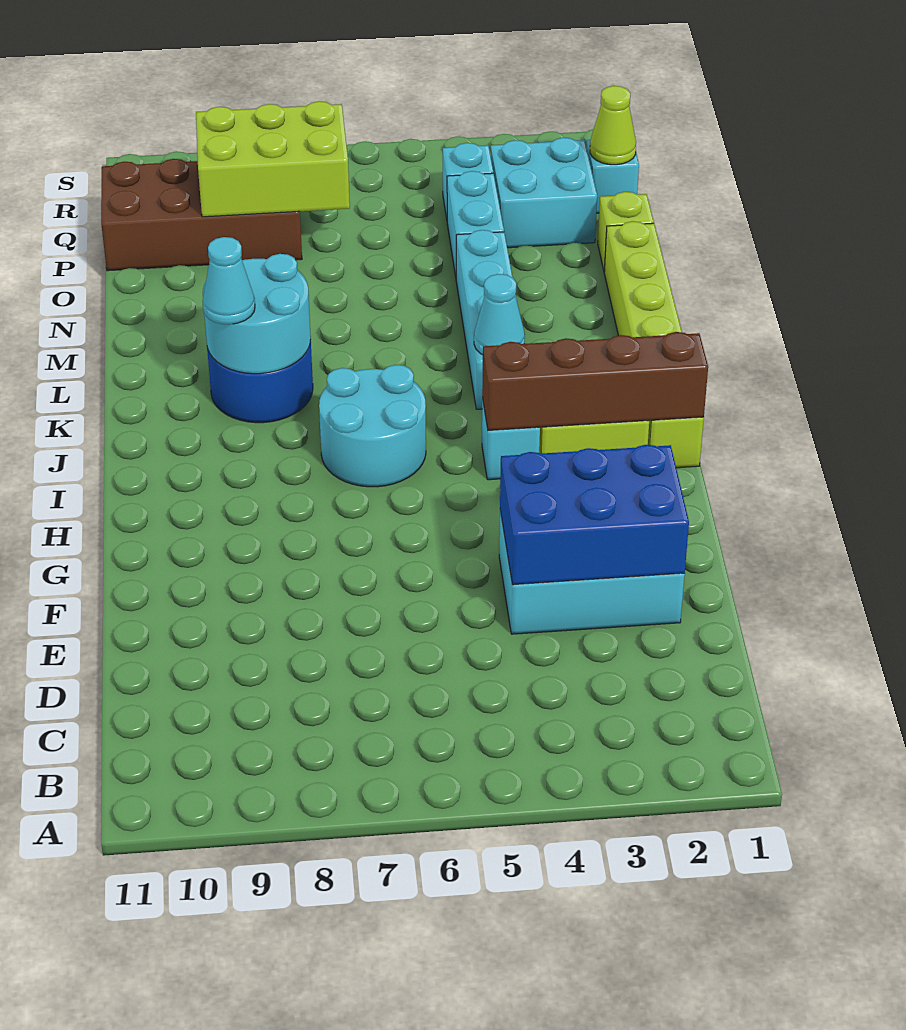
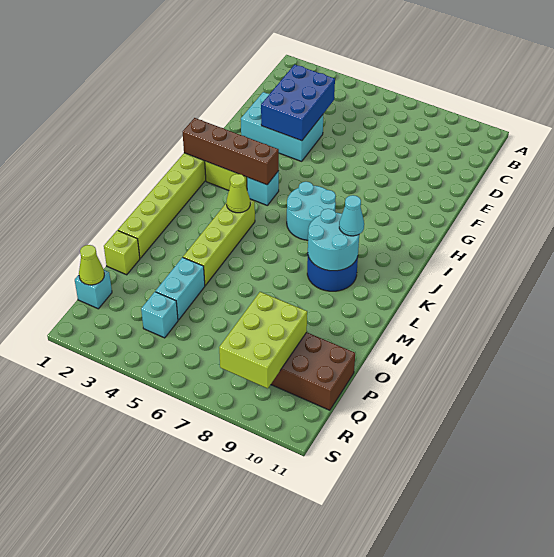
blue brick E2:F4 level 2 -> blue brick D3:F4 level 2
cyan brick K4:N4 level 1 -> lime brick K4:N4 level 1
cyan cone K4 level 2 -> lime cone K4 level 2
cyan brick P2:Q3 level 1 -> none
lime brick P7:Q9 level 2 -> lime brick P8:R9 level 2

